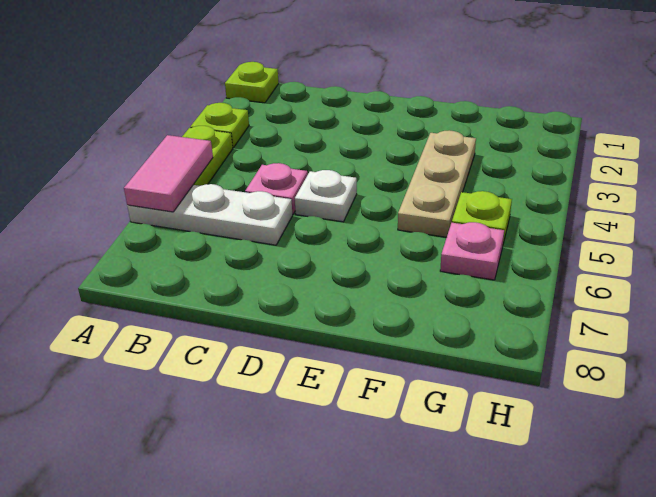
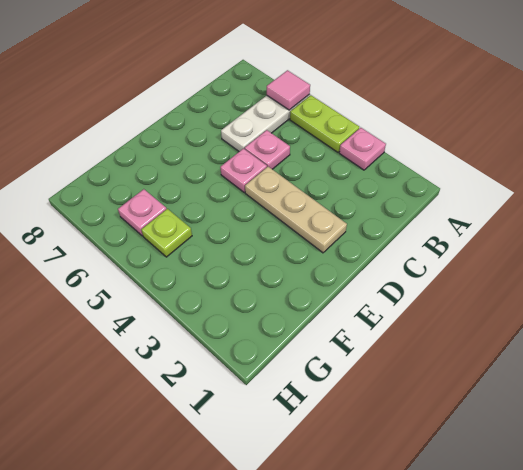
lime plate A1 level 1 -> none
lime plate A3 level 1 -> pink plate A3 level 1
pink tile A5:A6 level 2 -> pink tile A6 level 2
white plate D5 level 1 -> pink plate D5 level 1
tan plate F3:F5 level 1 -> tan plate D2:D4 level 1

